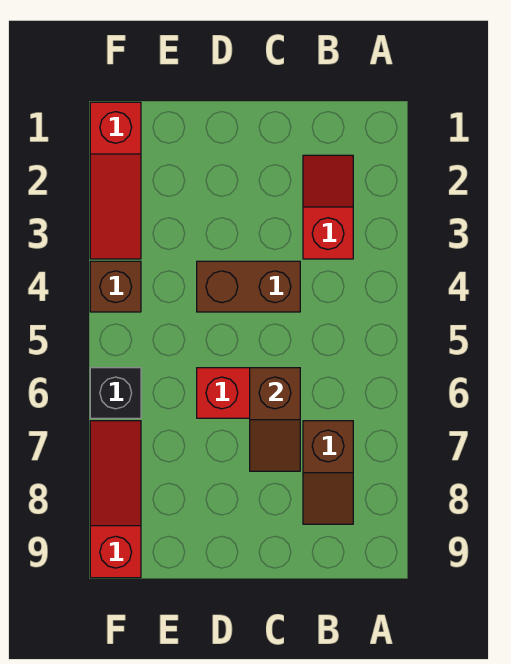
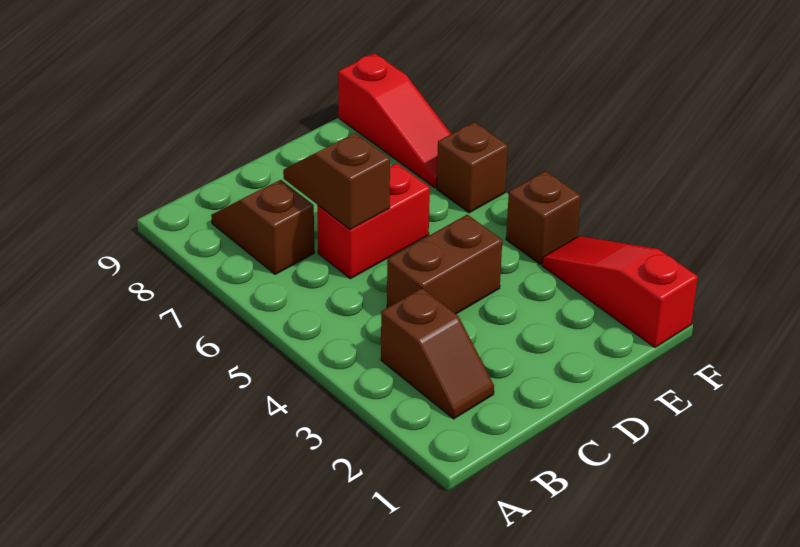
red slope B2:B3 level 1 top 3 -> brown slope B2:B3 level 1 top 3
black brick F6 level 1 -> brown brick F6 level 1

